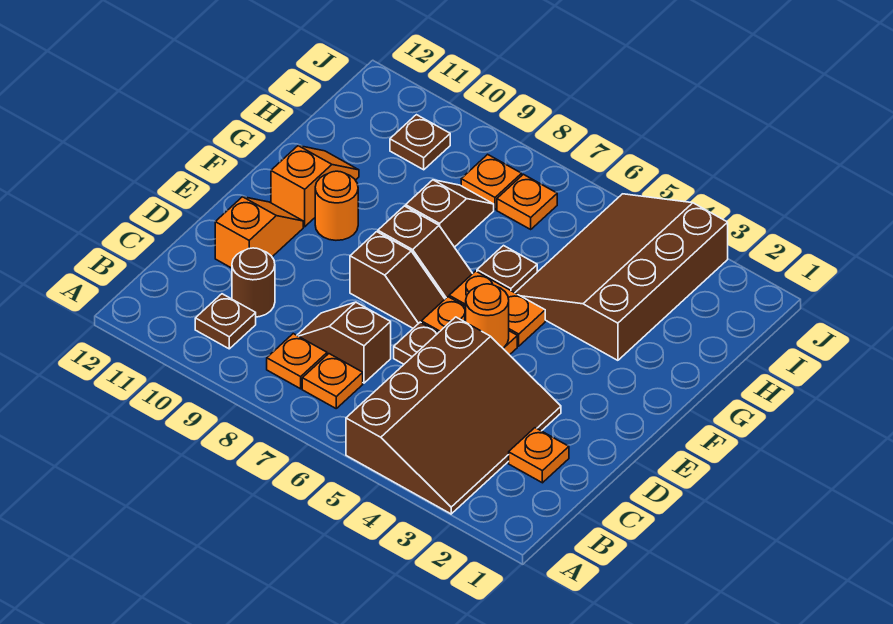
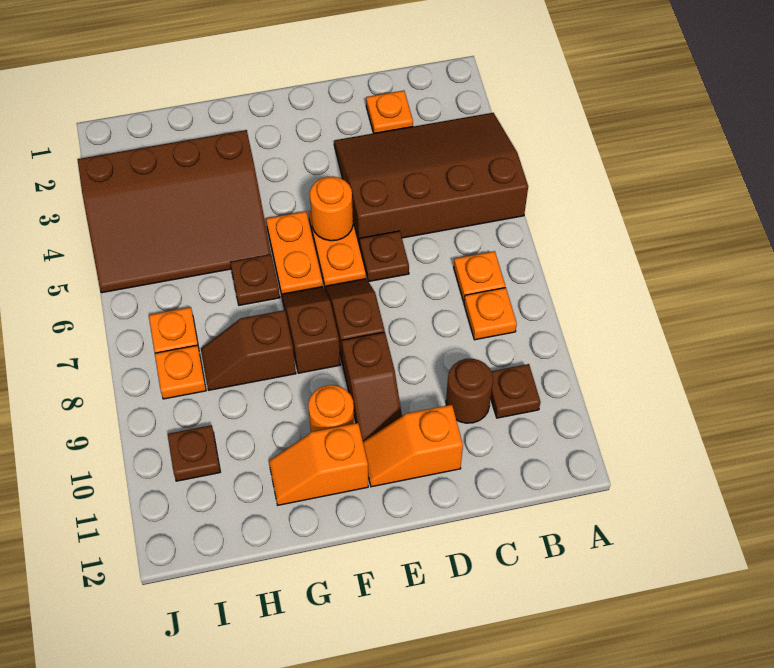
brown slope C7:C8 level 1 top 7 -> brown slope E9:E10 level 1 top 9

